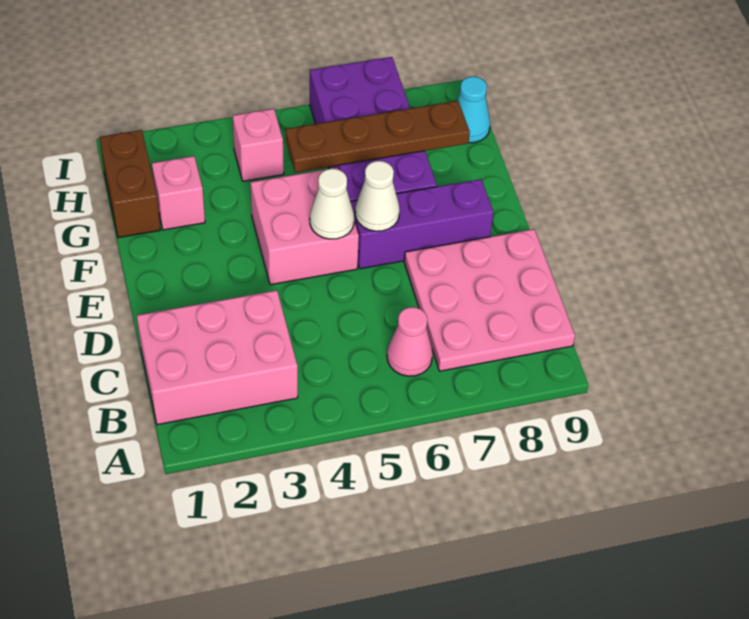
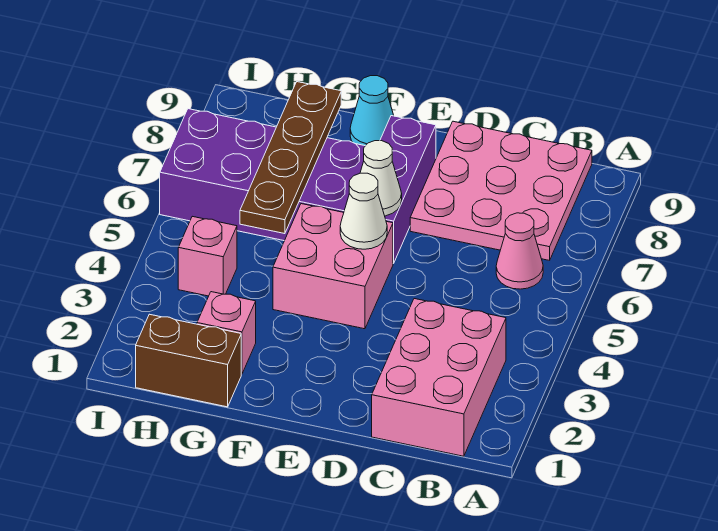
cyan cone H9 level 1 -> cyan cone F9 level 1

